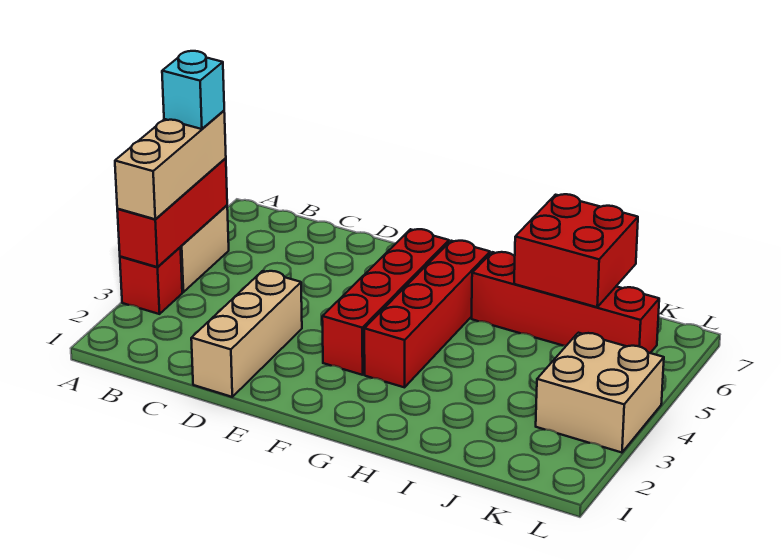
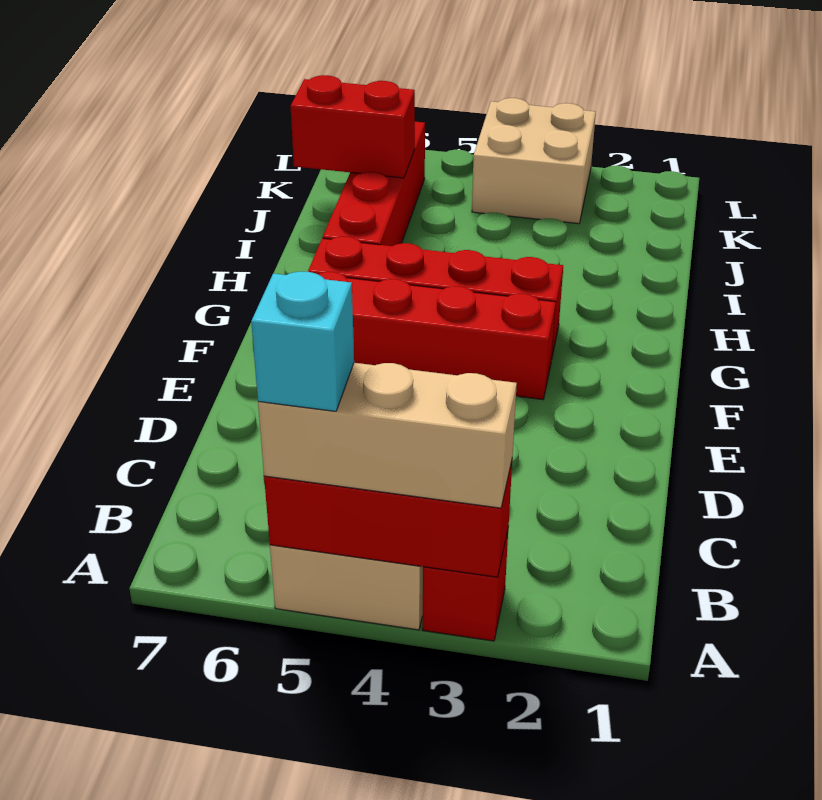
tan brick D1:D3 level 1 -> none
red brick I6:J7 level 2 -> red brick J6:J7 level 2

